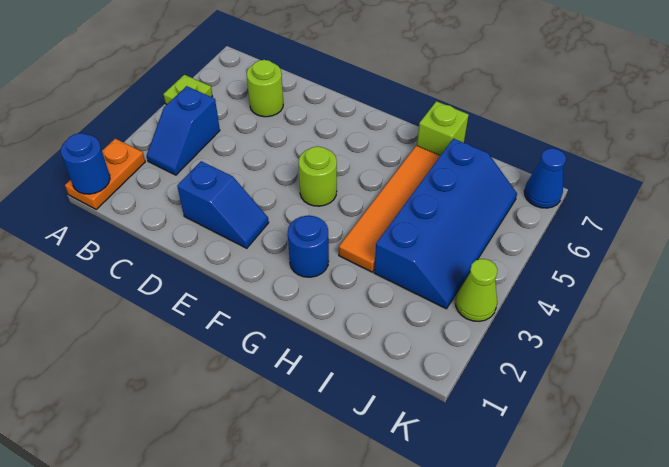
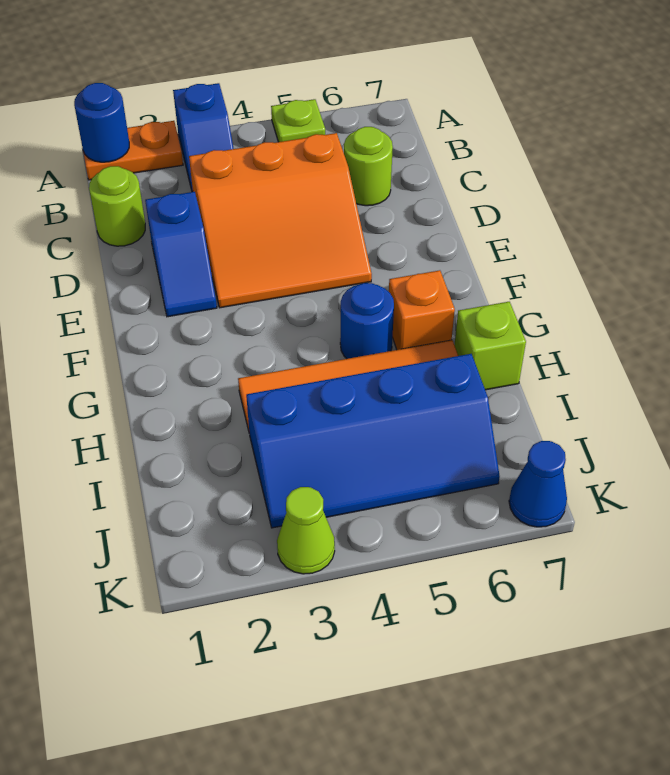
blue slope B3:B4 level 1 top 4 -> blue slope A3:B3 level 1 top A
none -> orange slope C3:E5 level 1 top C
lime round brick F4 level 1 -> lime round brick C1 level 1
blue round brick G2 level 1 -> blue round brick G5 level 1
none -> orange brick G6 level 1

